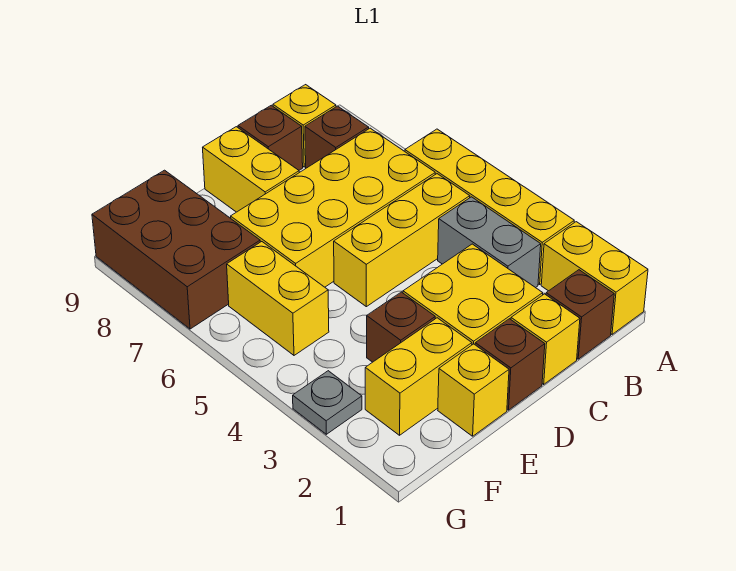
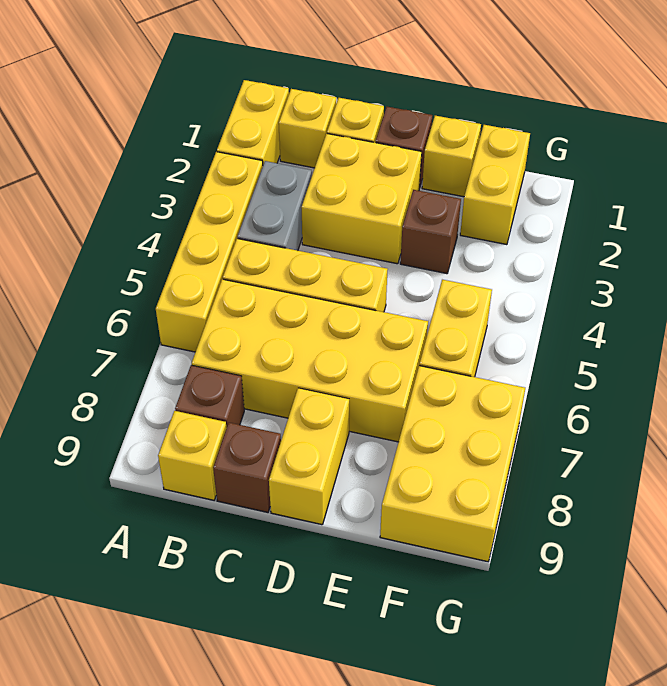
brown brick B1 level 1 -> yellow brick B1 level 1
yellow brick E2:F2 level 1 -> yellow brick F1:F2 level 1
brown brick F7:G9 level 1 -> yellow brick F7:G9 level 1
grey plate G3 level 1 -> none

